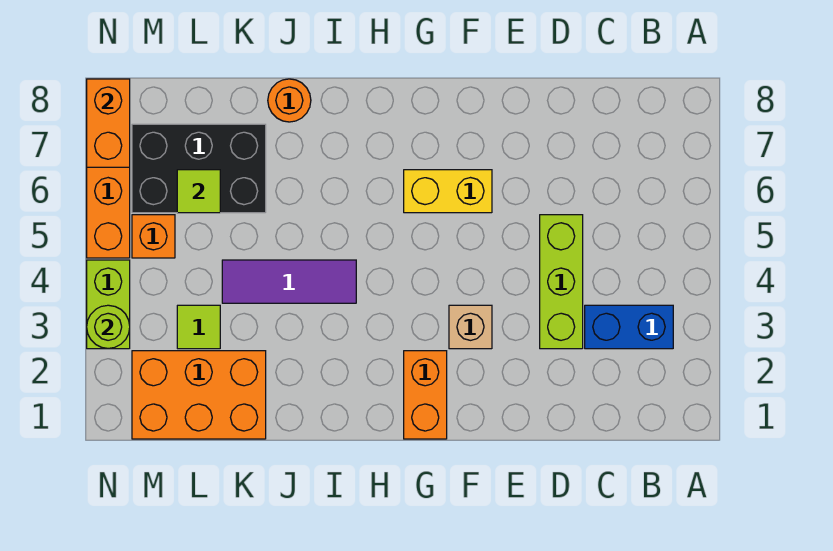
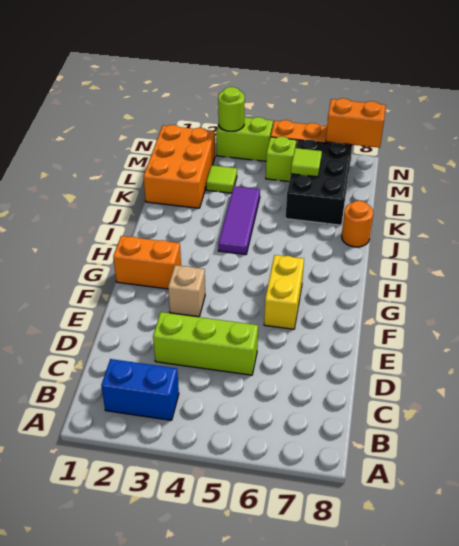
blue brick B3:C3 level 1 -> blue brick B2:B3 level 1
orange brick M5 level 1 -> lime brick M5 level 1

